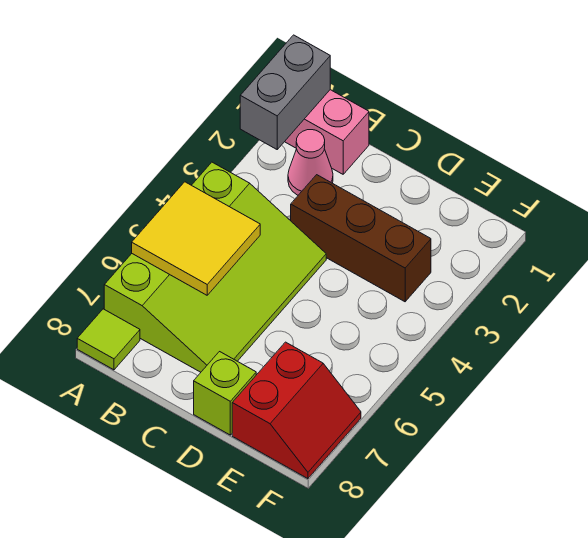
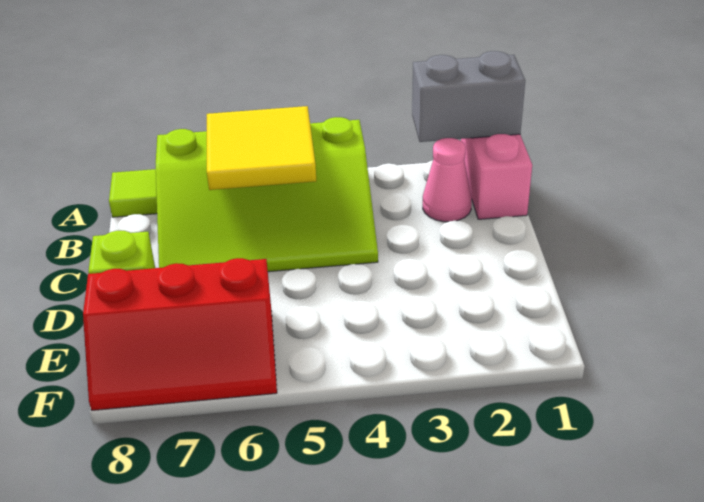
brown brick C3:E3 level 1 -> none
red slope E7:F8 level 1 top E -> red slope E6:F8 level 1 top E

